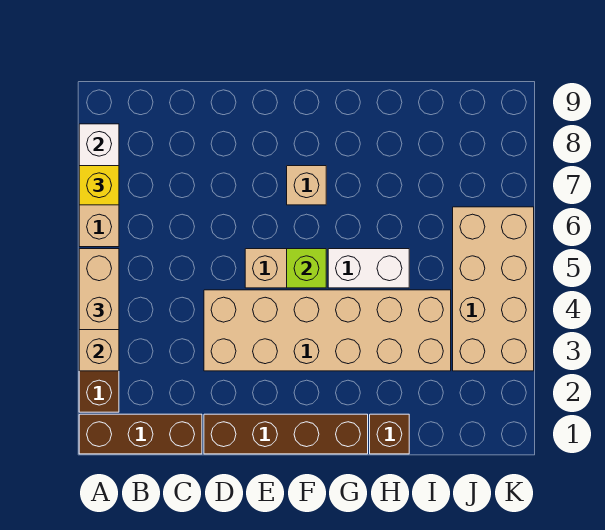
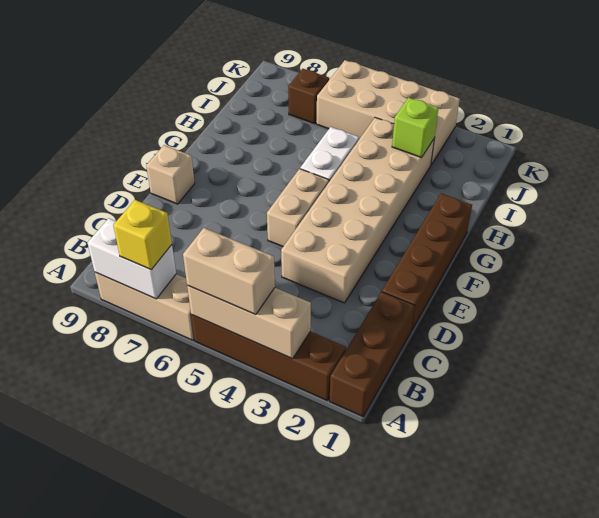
lime brick F5 level 2 -> lime brick I3 level 2
tan brick F7 level 1 -> tan brick E9 level 1
brown brick H1 level 1 -> brown brick J7 level 1

